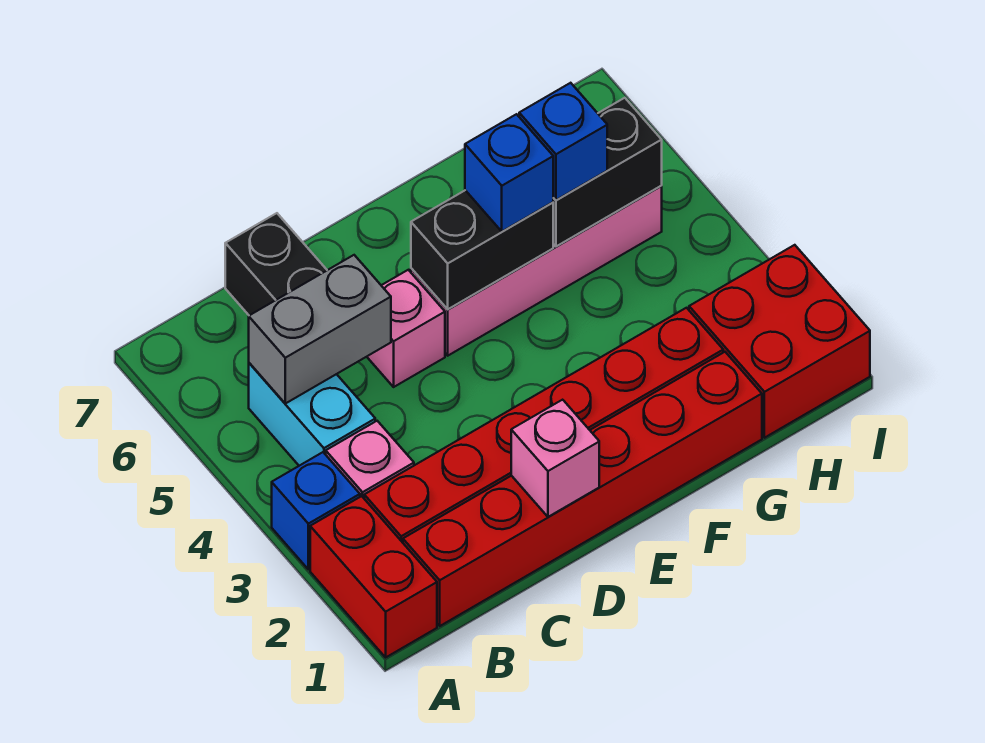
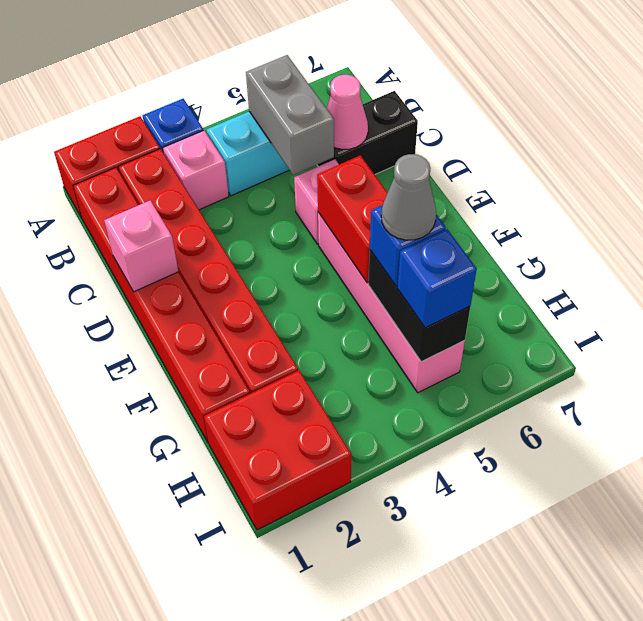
none -> pink cone C6 level 2
black brick E5:F5 level 2 -> red brick E5:F5 level 2
blue brick F5 level 3 -> blue brick H5 level 3
none -> grey cone G5 level 4

